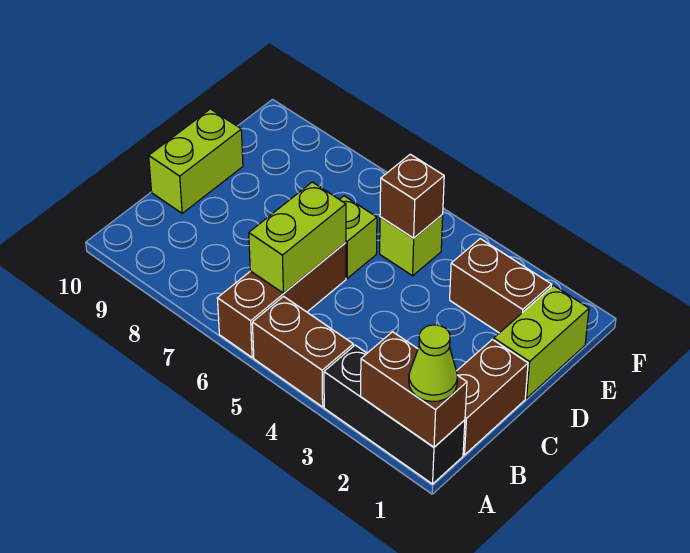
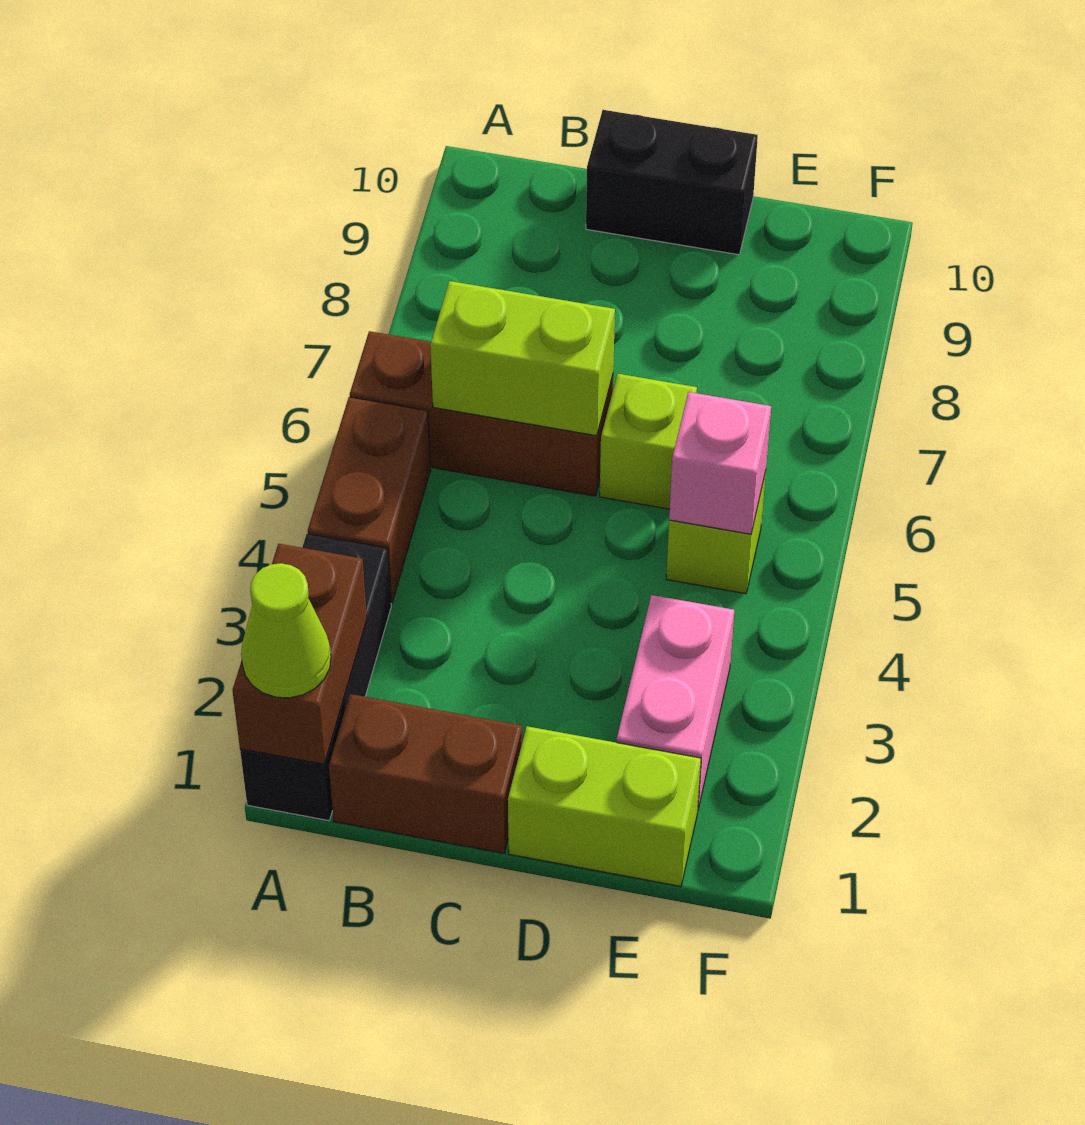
lime brick C10:D10 level 1 -> black brick C10:D10 level 1
brown brick E2:E3 level 1 -> pink brick E2:E3 level 1
brown brick E5 level 2 -> pink brick E5 level 2

